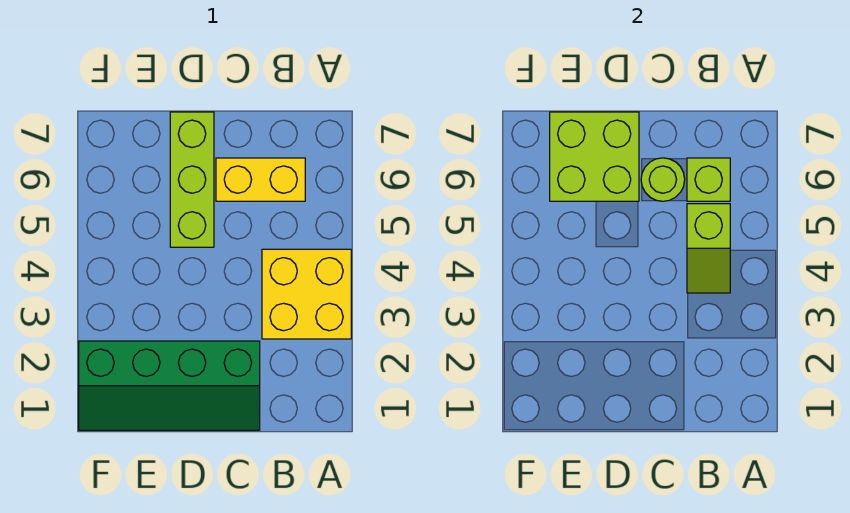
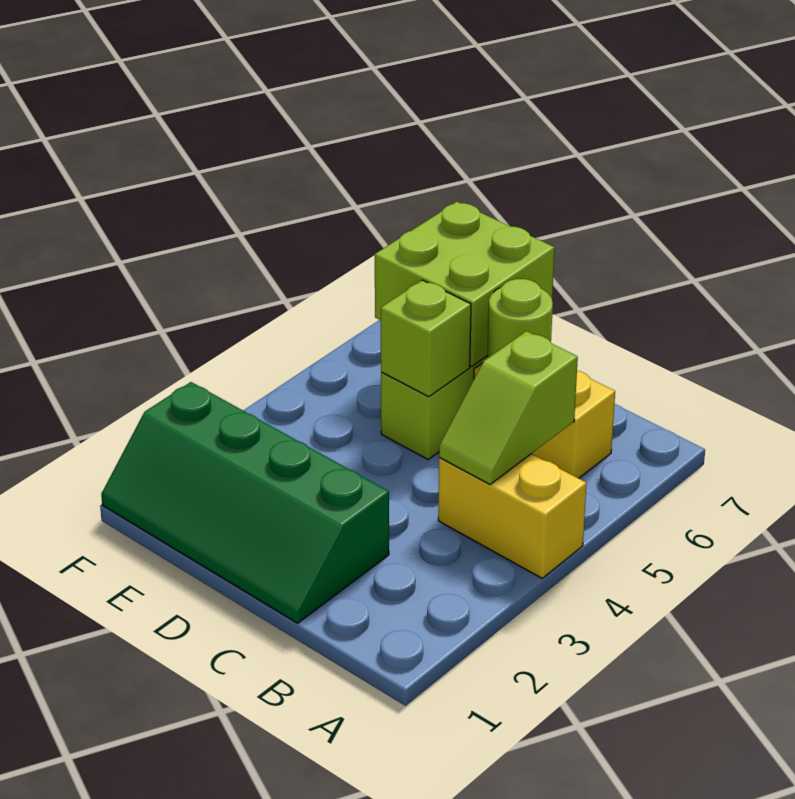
yellow brick A3:B4 level 1 -> yellow brick A4:B4 level 1
lime brick B6 level 2 -> lime brick D5 level 2

